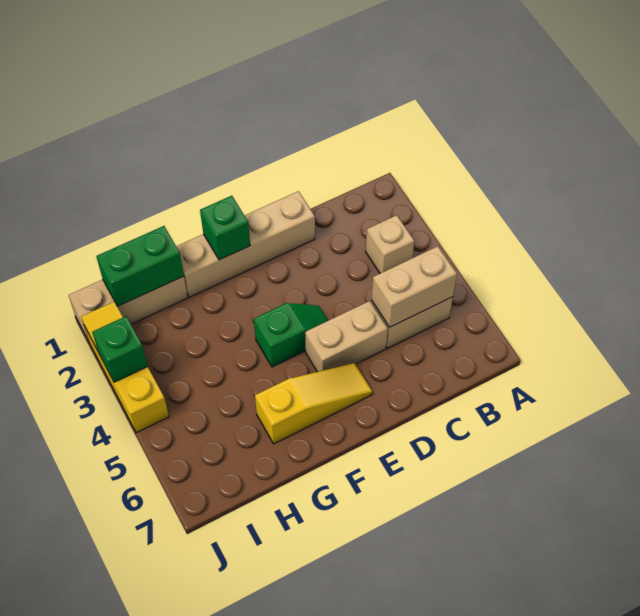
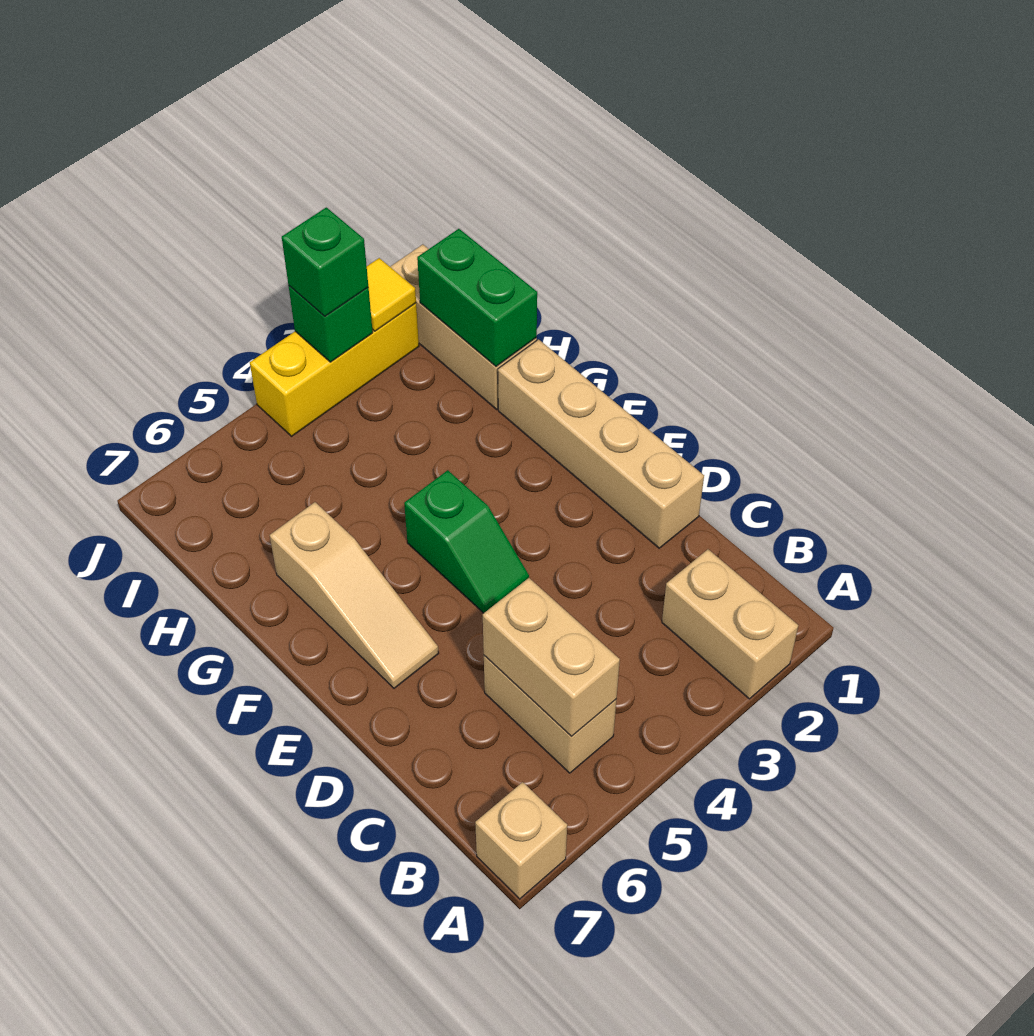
tan brick B3 level 1 -> tan brick A7 level 1
tan brick D5:E5 level 1 -> tan brick A2:B2 level 1
yellow slope E6:G6 level 1 top G -> tan slope E6:G6 level 1 top G
green brick F1 level 2 -> green brick J3 level 3

